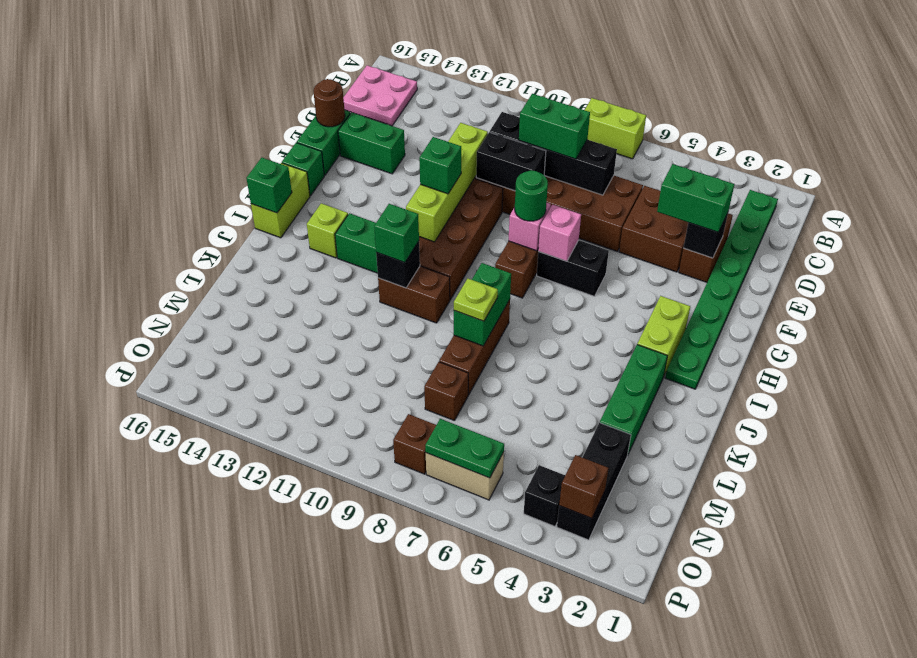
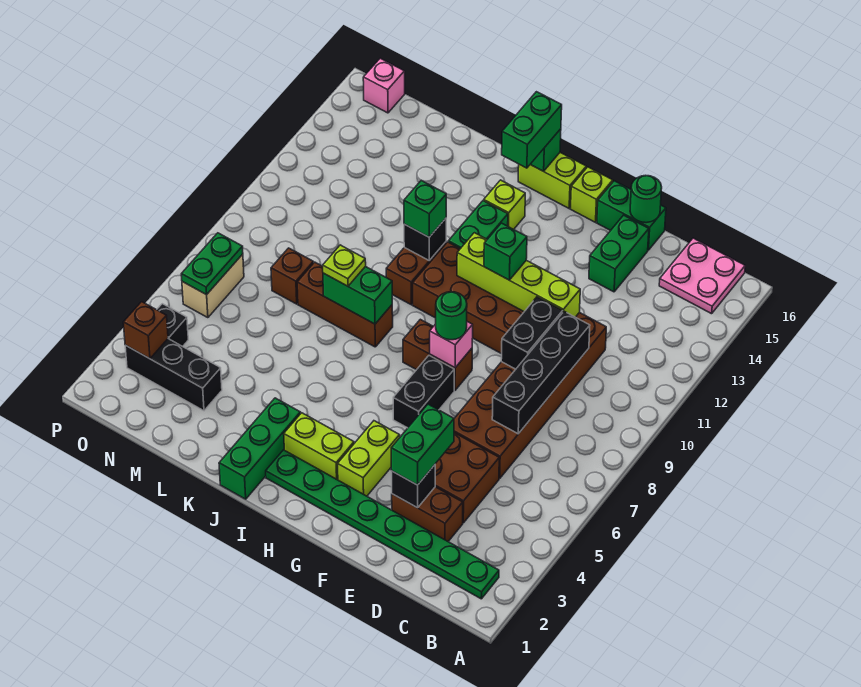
lime brick A7:A8 level 1 -> lime brick G3:G4 level 1
green brick D8:D9 level 3 -> green brick I15:I16 level 3
brown round brick E16 level 2 -> green round brick E16 level 2
pink brick G7 level 2 -> pink brick O16 level 1
green brick G16 level 1 -> lime brick G16 level 1
green brick J3:L3 level 1 -> green brick J1:J3 level 1
brown brick O8 level 1 -> none

